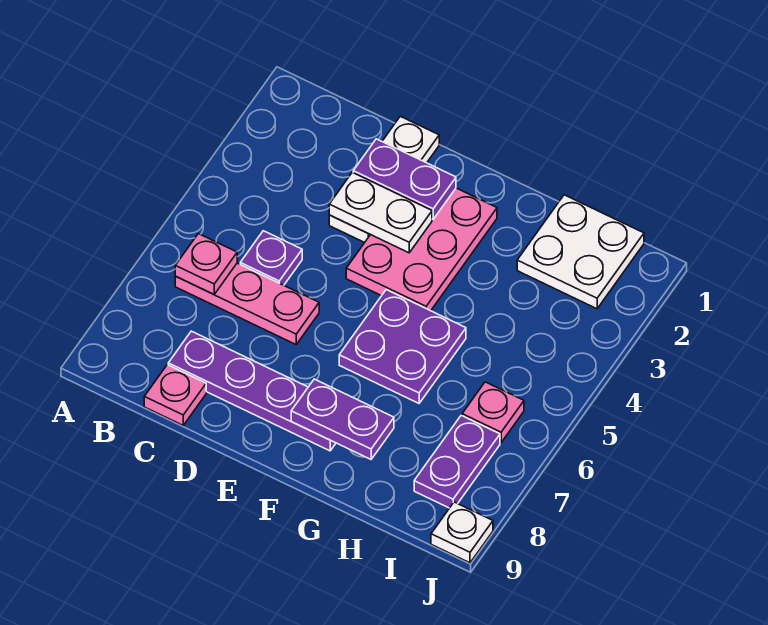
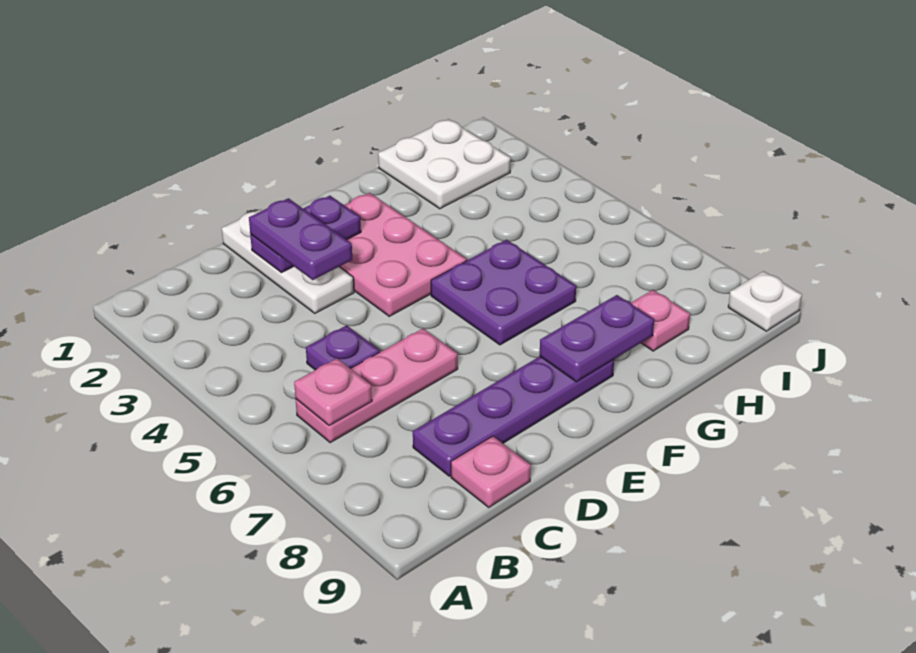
white plate D3:E3 level 2 -> none
pink plate I6 level 1 -> pink plate H8 level 1
purple plate I7:I8 level 1 -> purple plate D2:D3 level 3

